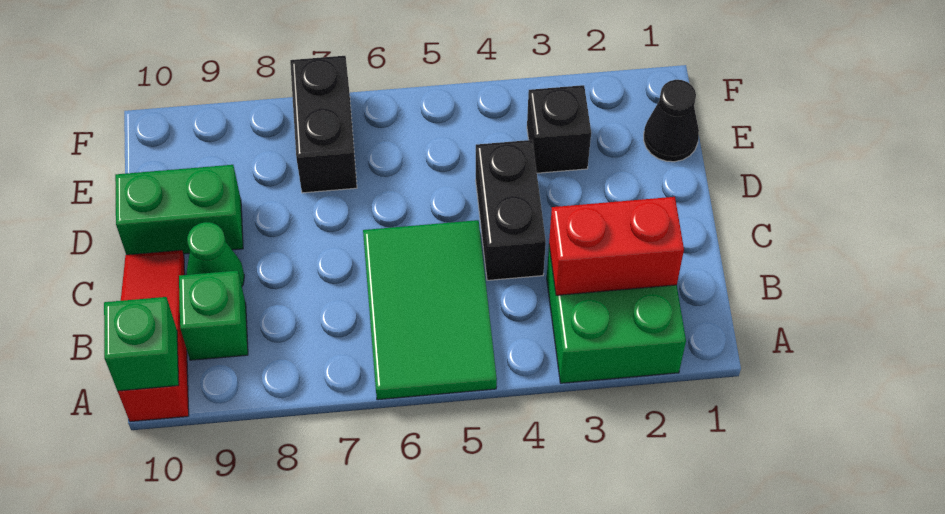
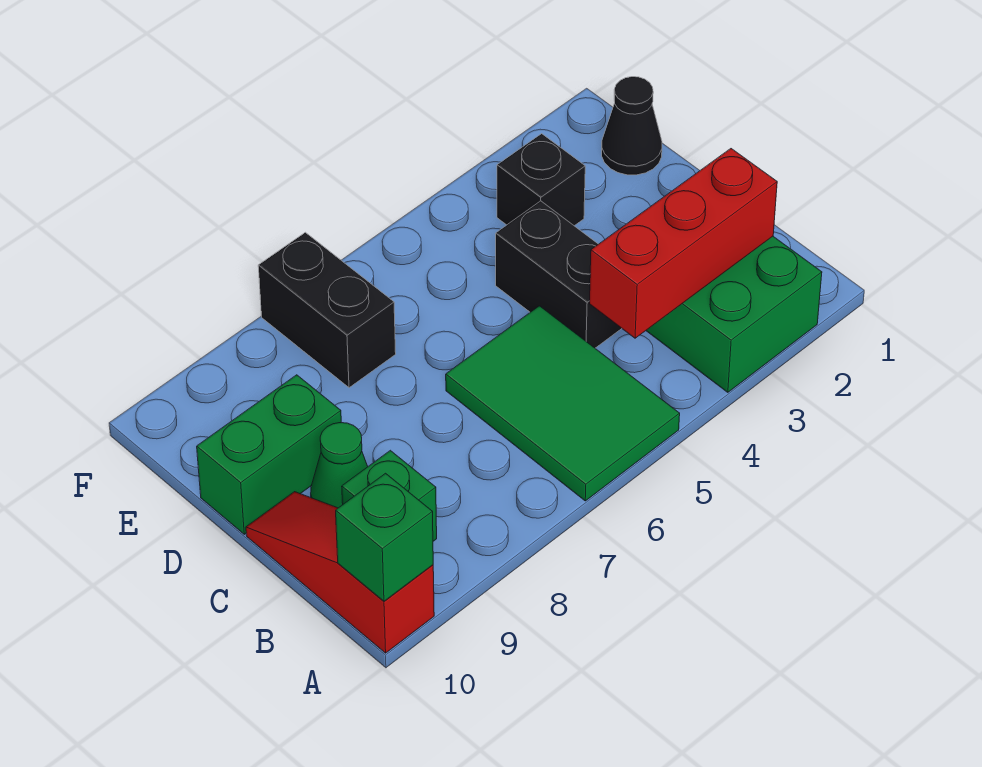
red brick B2:B3 level 2 -> red brick B2:B4 level 2

